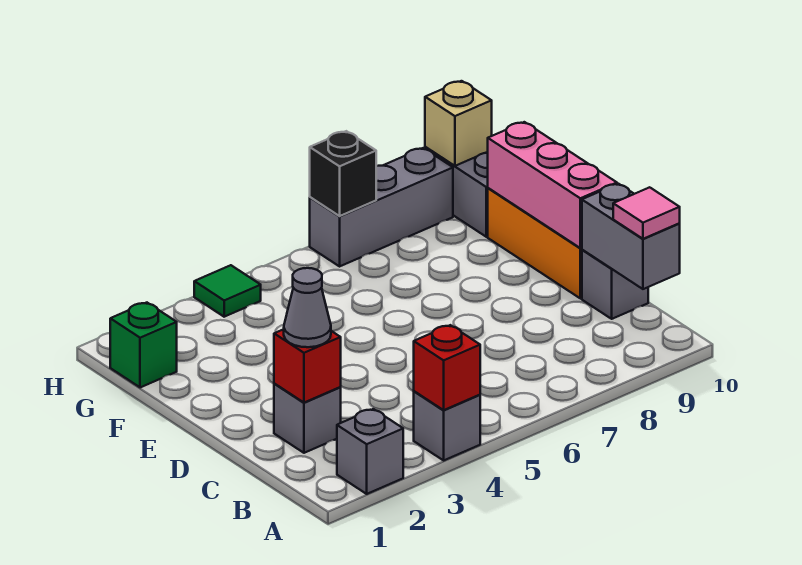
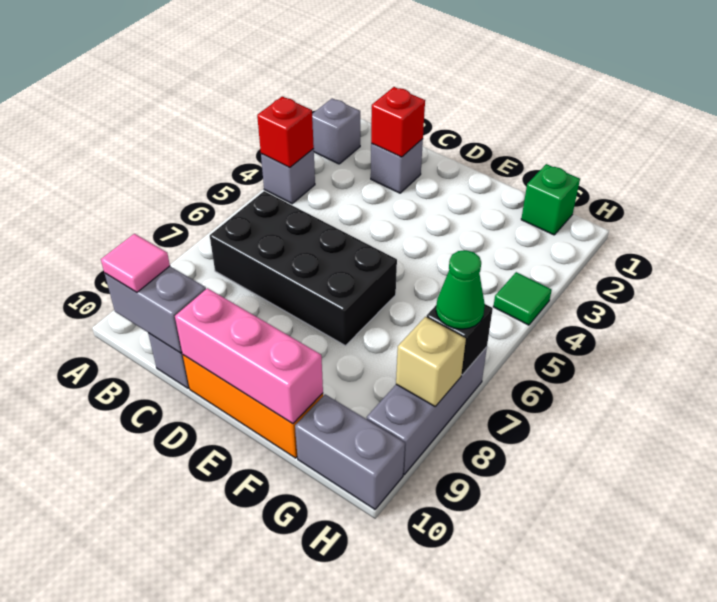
none -> black brick B6:E7 level 1
grey cone C2 level 3 -> none
none -> green cone H7 level 3
tan brick H10 level 2 -> tan brick H8 level 2

